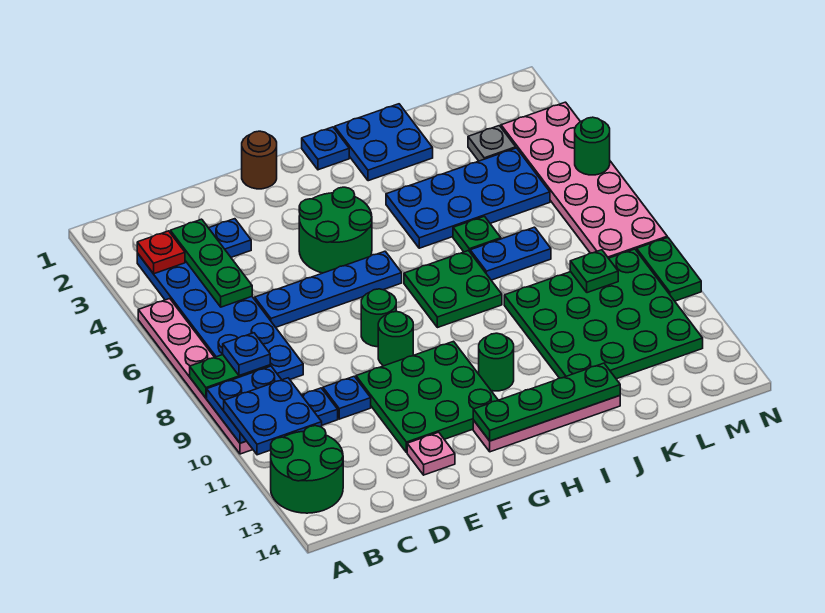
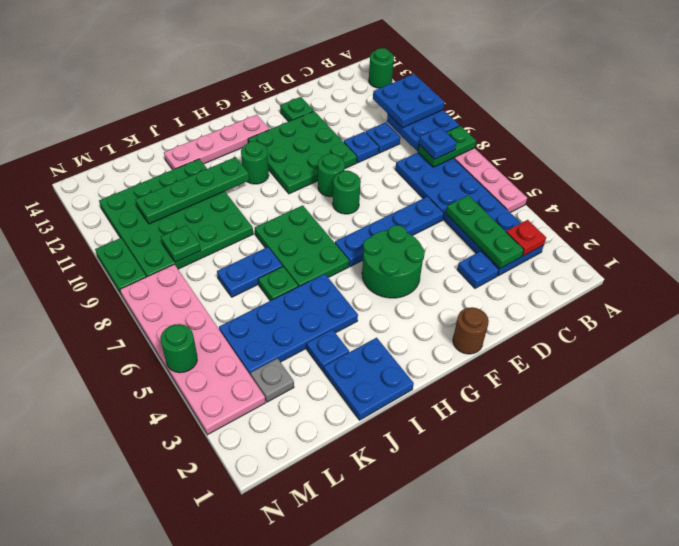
green round brick A12:B13 level 1 -> green round brick A13 level 1
pink plate E13 level 1 -> green plate E13 level 1
green plate G13:J13 level 2 -> green plate I11:L11 level 2
blue plate H1 level 1 -> blue plate J3 level 1
green plate H7:I8 level 1 -> green plate H6:I8 level 1

